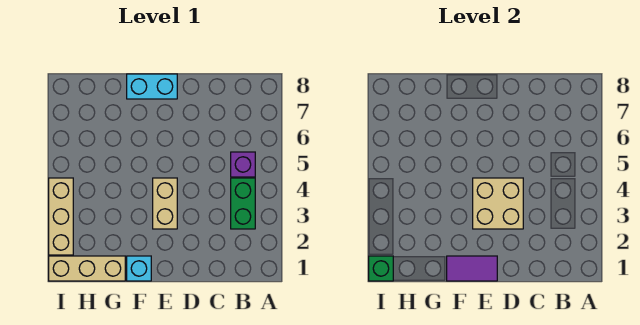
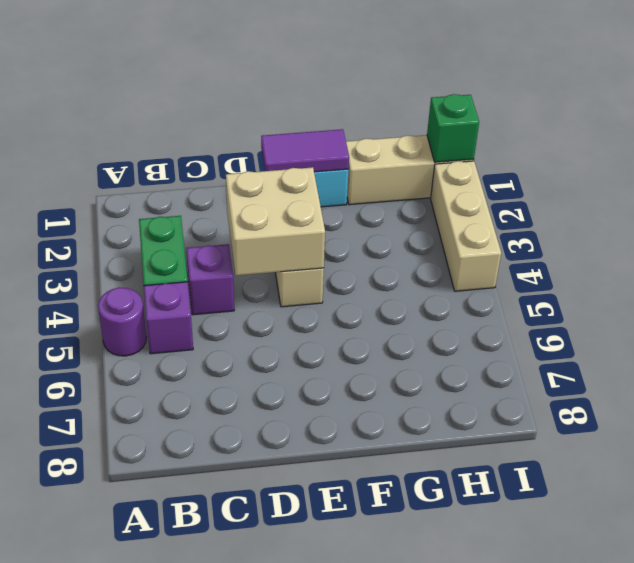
none -> purple round brick A5 level 1
none -> purple brick C4 level 1
cyan brick E8:F8 level 1 -> none

